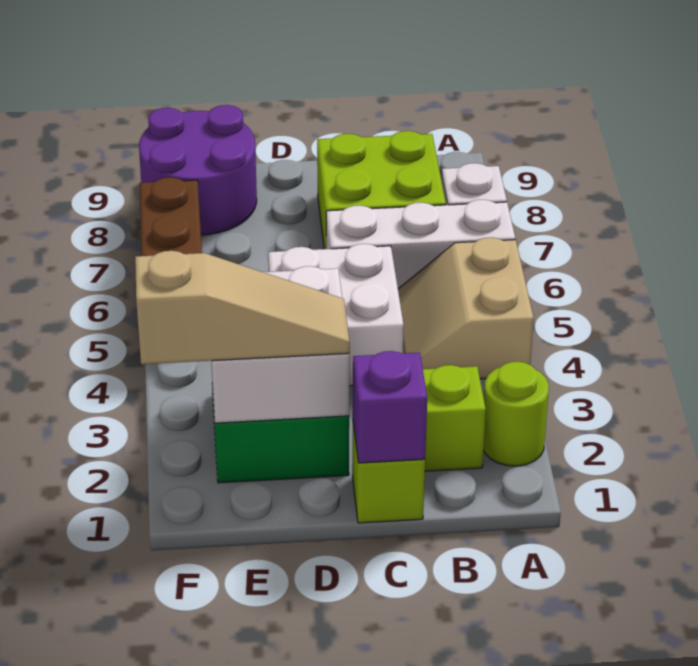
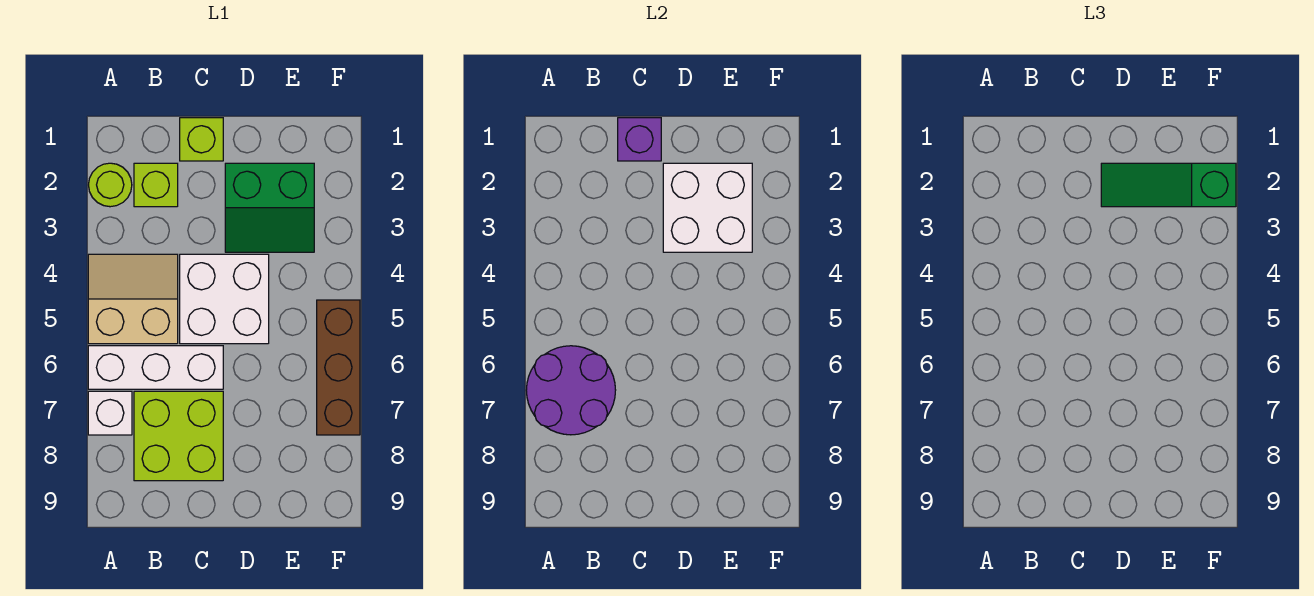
tan slope A4:B5 level 1 top A -> tan slope A4:B5 level 1 top 5
tan slope D2:F2 level 3 top F -> green slope D2:F2 level 3 top F
purple round brick E8:F9 level 1 -> purple round brick A6:B7 level 2

